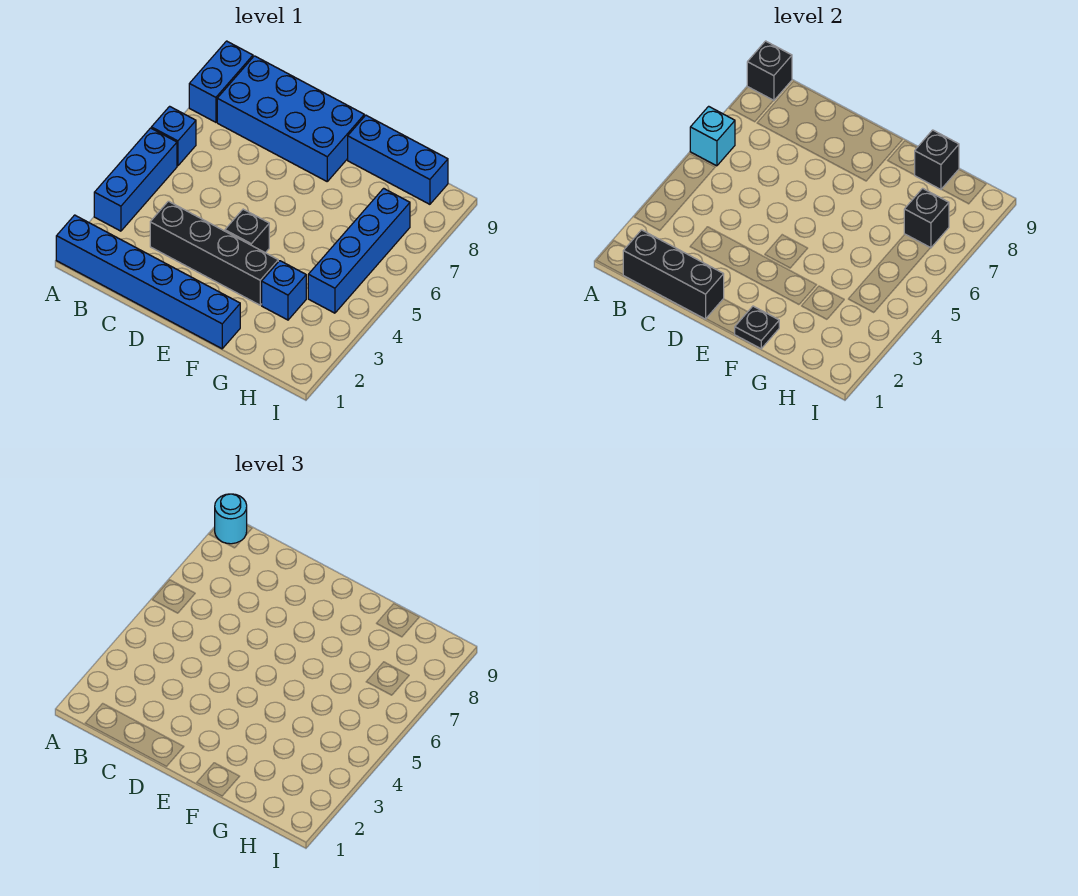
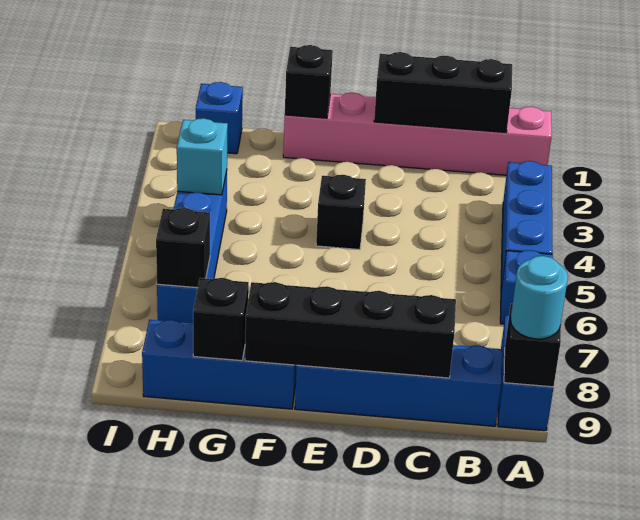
blue brick A1:F1 level 1 -> pink brick A1:F1 level 1
cyan brick A6 level 2 -> cyan brick H4 level 2
blue brick B8:E9 level 1 -> blue brick B9:E9 level 1
black brick C3:F3 level 1 -> black brick C9:F9 level 2
black plate F1 level 2 -> black brick F1 level 2
blue brick G3 level 1 -> blue brick H1 level 1

